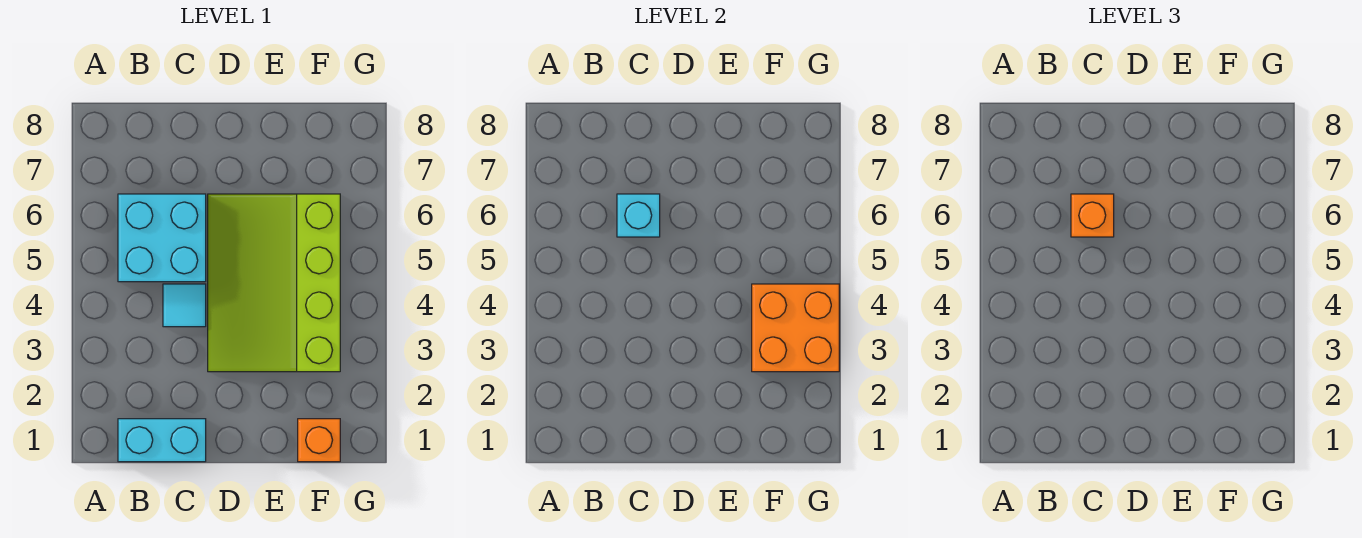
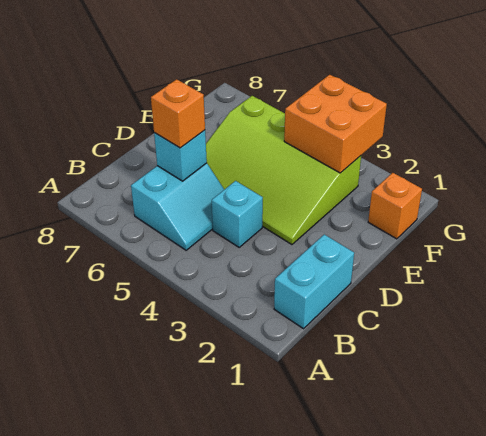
cyan brick B5:C6 level 1 -> cyan slope B5:C6 level 1 top 6
cyan tile C4 level 1 -> cyan brick C4 level 1

